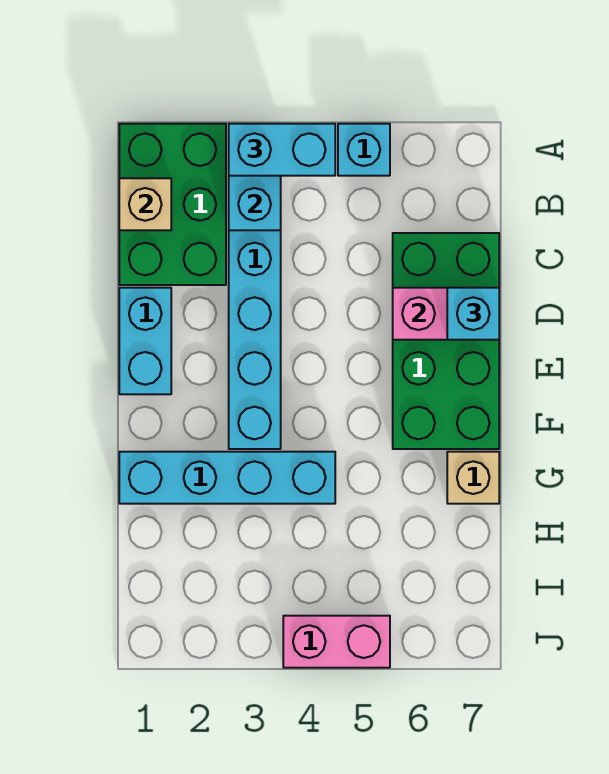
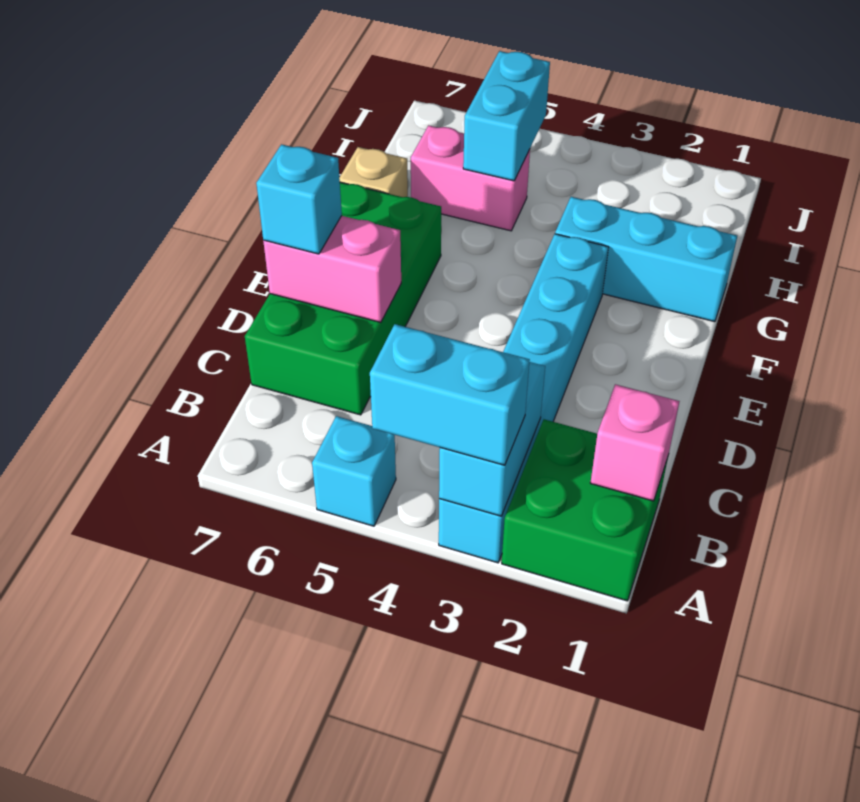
green brick A1:C2 level 1 -> green brick A1:B2 level 1
tan brick B1 level 2 -> pink brick B1 level 2
cyan brick D1:E1 level 1 -> cyan brick H5:I5 level 2
cyan brick G1:G4 level 1 -> cyan brick G1:G3 level 1
pink brick J4:J5 level 1 -> pink brick H5:H6 level 1

